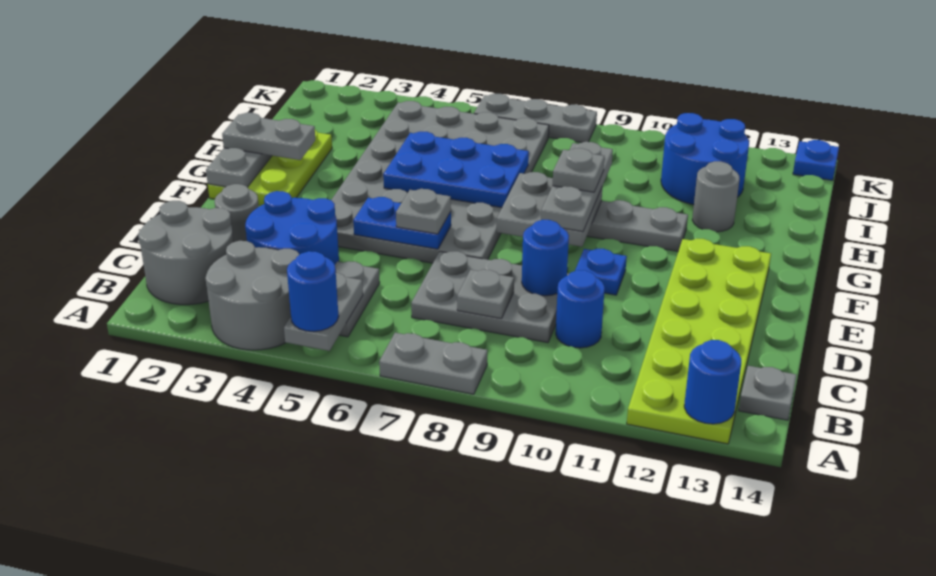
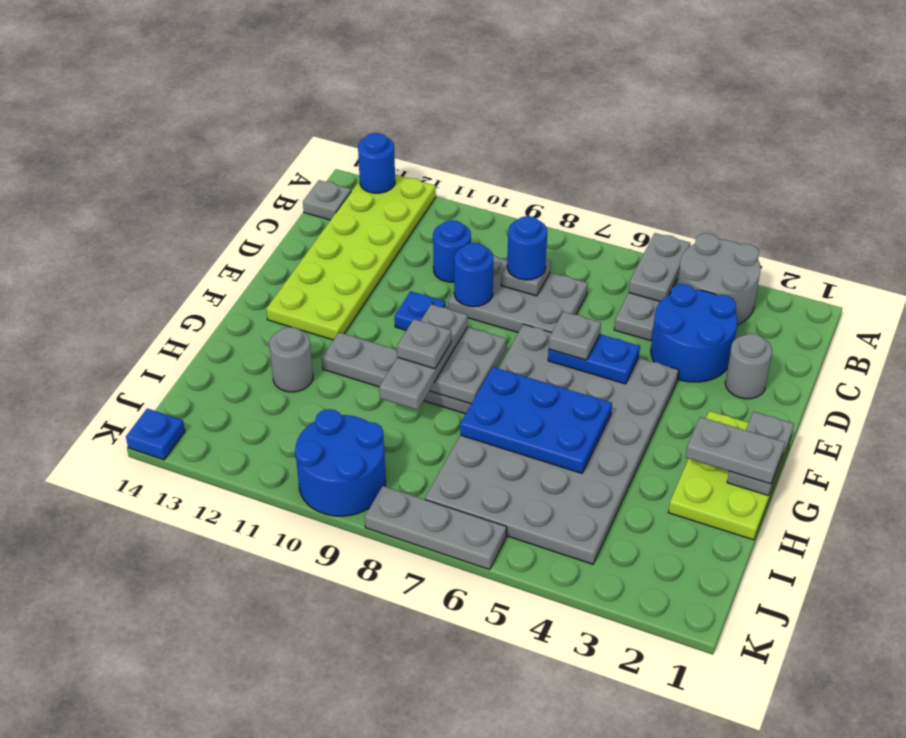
blue round brick A5 level 3 -> blue round brick C8 level 3
grey plate A7:A8 level 1 -> none
grey round brick B1:C2 level 1 -> none
blue round brick I11:J12 level 1 -> blue round brick J9:K10 level 1

